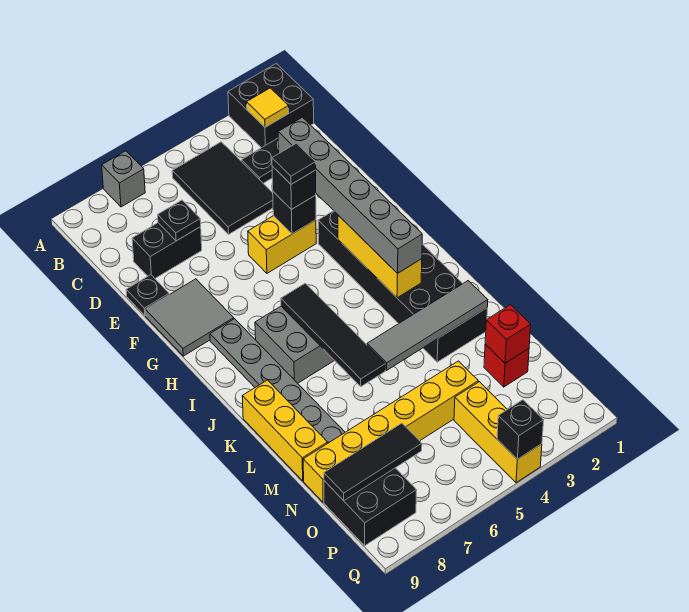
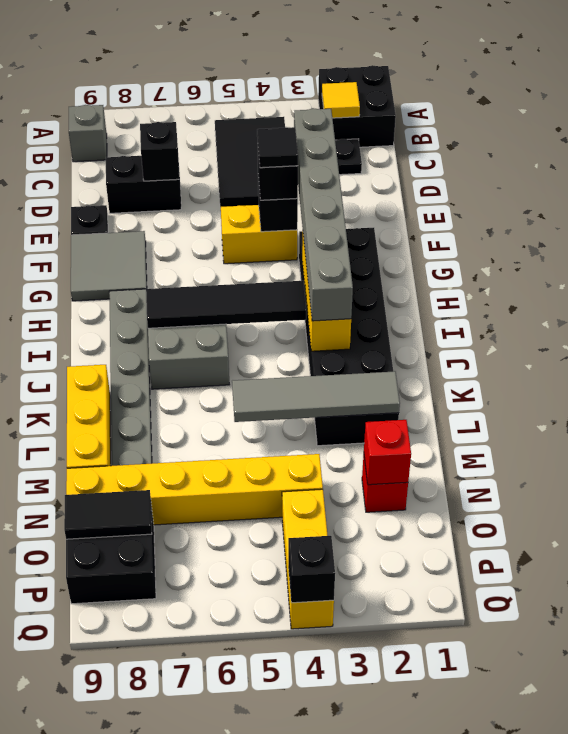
grey brick A7 level 1 -> grey brick B9 level 1
black plate D7 level 2 -> black brick D7 level 2
black tile I6:L6 level 2 -> black tile I4:I7 level 2
black tile O7:O9 level 2 -> black tile O8:O9 level 2

